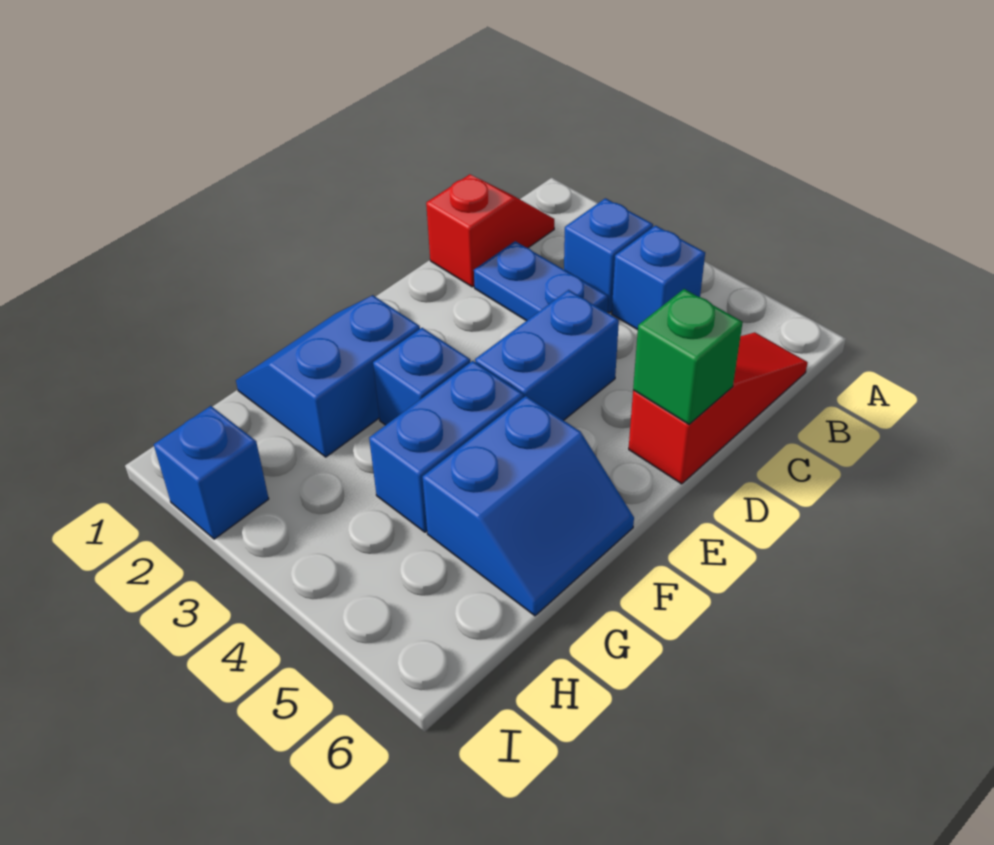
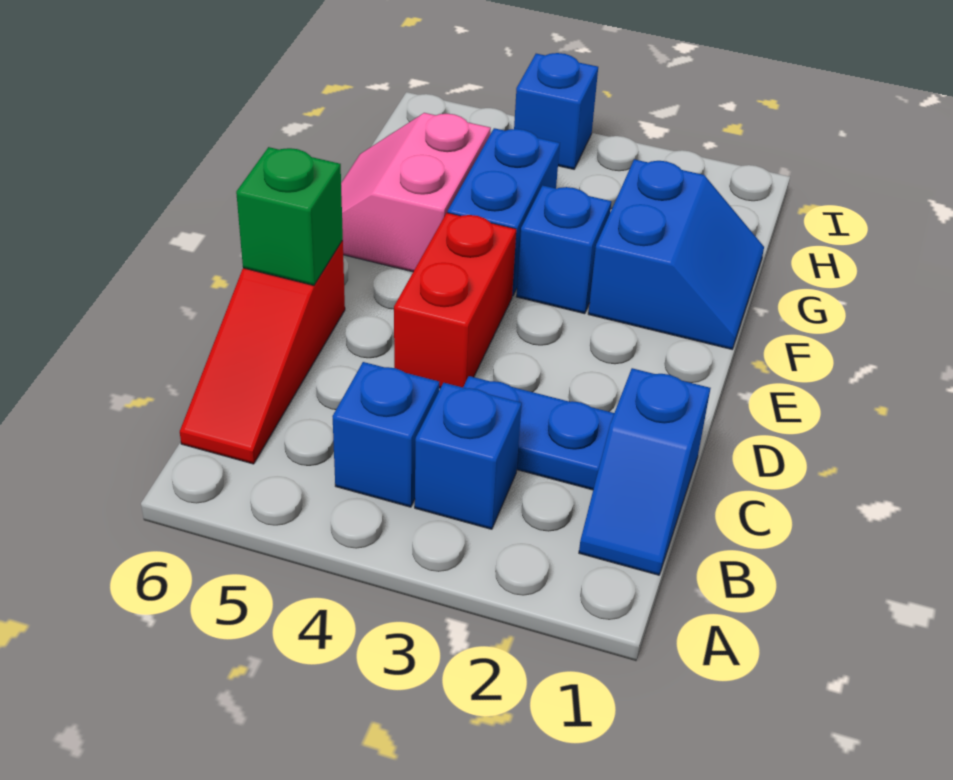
red slope B1:C1 level 1 top C -> blue slope B1:C1 level 1 top C
blue brick D4:E4 level 1 -> red brick D4:E4 level 1
blue slope F5:G6 level 1 top 5 -> pink slope F5:G6 level 1 top 5
blue brick I2 level 1 -> blue brick I4 level 1

